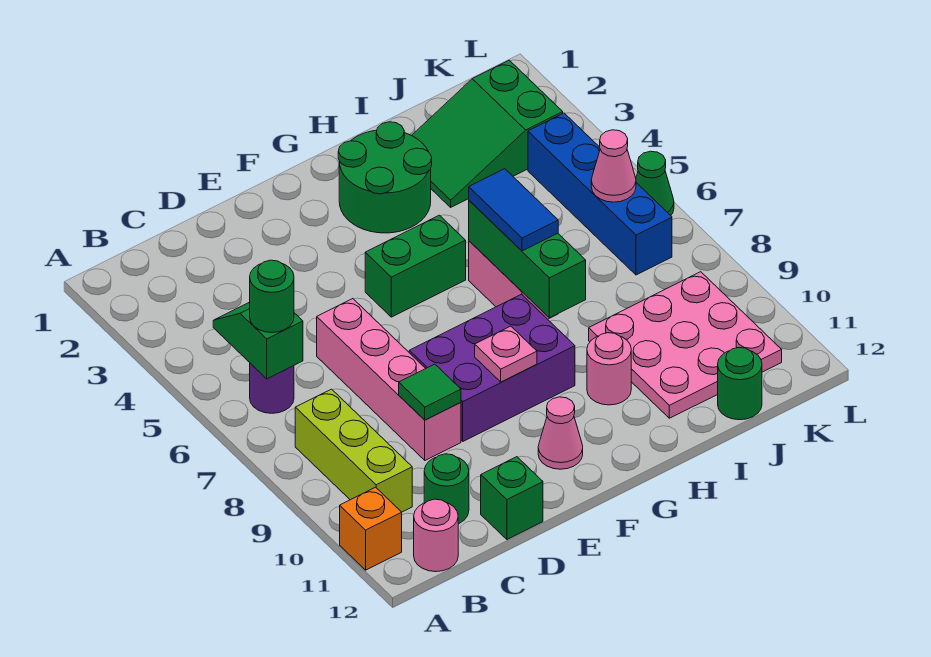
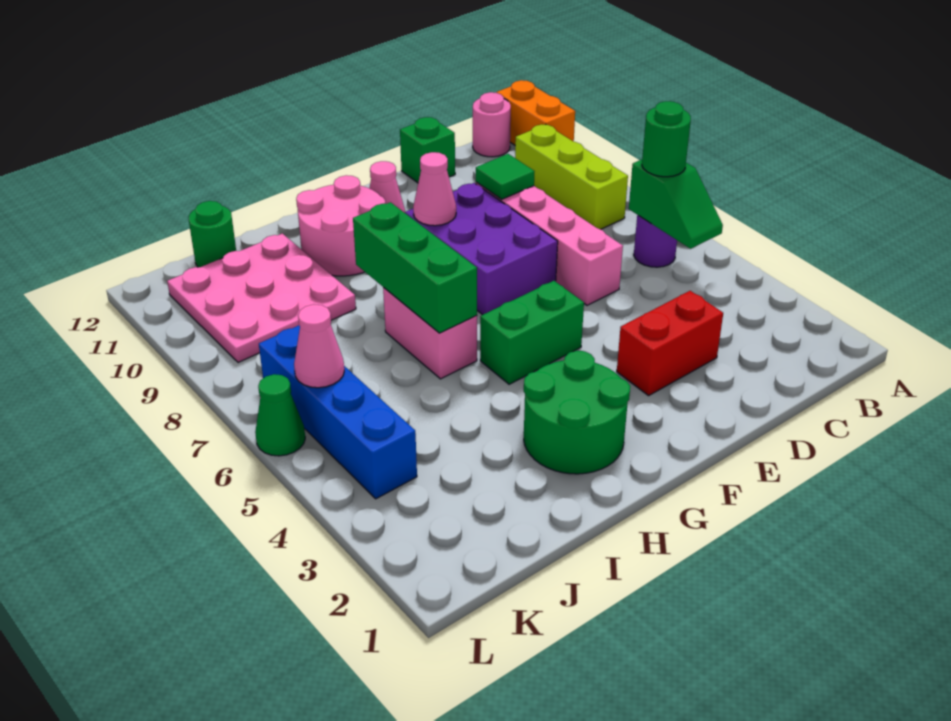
orange brick A11 level 1 -> orange brick A11:A12 level 1
green round brick C11 level 1 -> none
none -> red brick D3:E3 level 1
purple brick E8:G9 level 1 -> purple brick E7:F9 level 1
pink plate F9 level 2 -> pink cone F9 level 2
blue tile H6:H7 level 3 -> none
pink round brick H10 level 1 -> pink round brick G10:H11 level 1
green slope I2:K3 level 1 top K -> none

